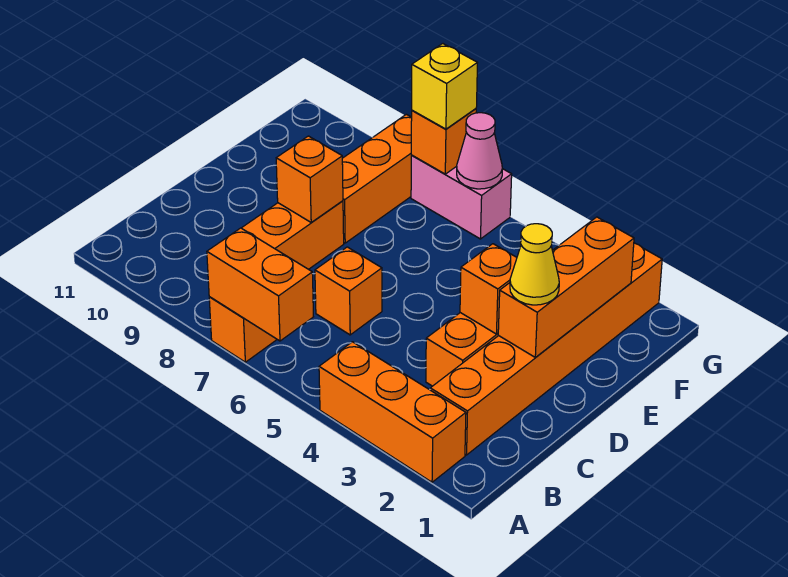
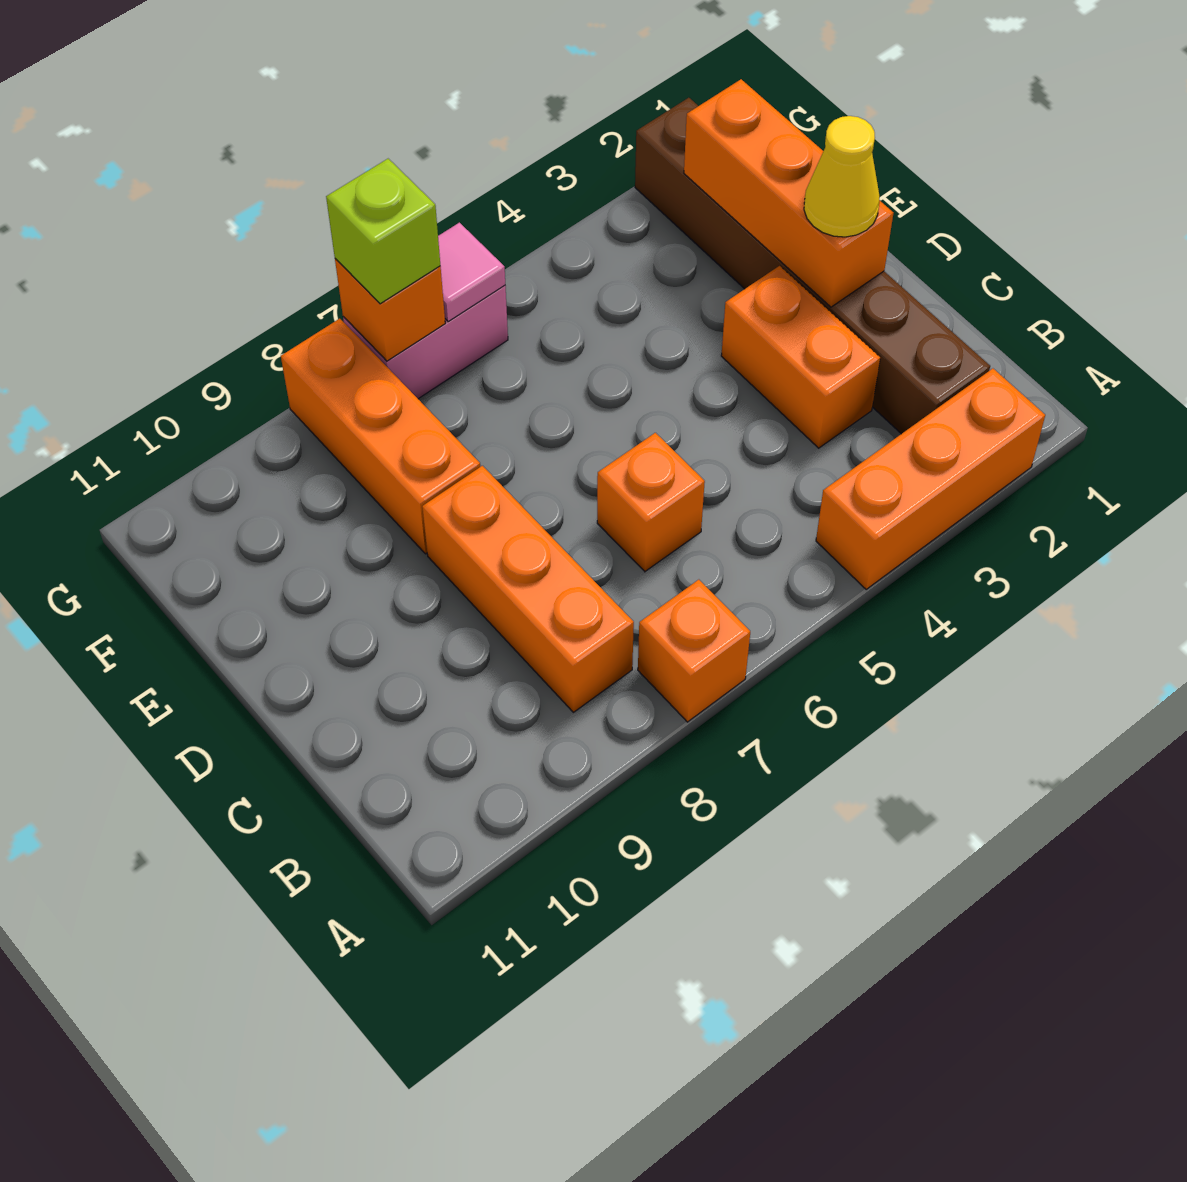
orange brick A6:A7 level 2 -> none
orange brick B2:G2 level 1 -> brown brick B2:G2 level 1
orange brick D3 level 2 -> none
orange brick D8 level 2 -> none
pink cone G6 level 2 -> pink tile G6 level 2
yellow brick G7 level 3 -> lime brick G7 level 3

